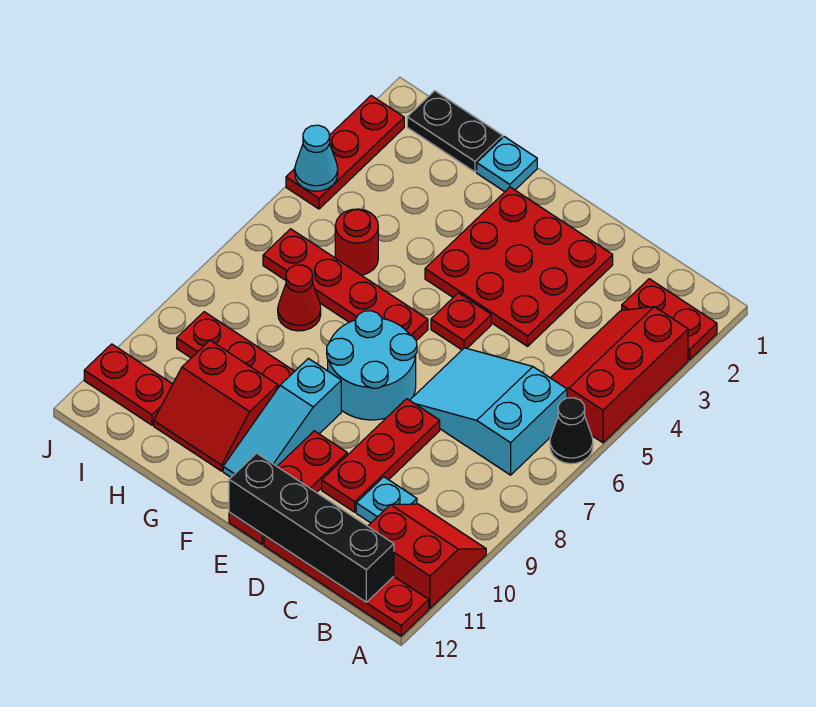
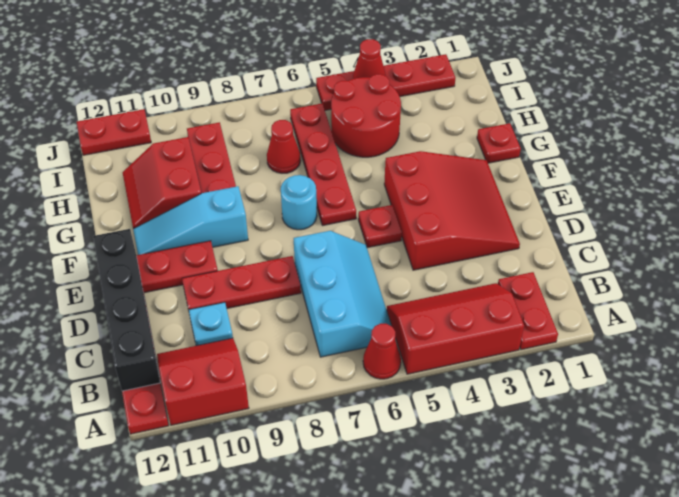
black cone A6 level 1 -> red cone A6 level 1
red slope A10:B11 level 1 top 11 -> red slope A10:B11 level 1 top A
cyan slope B6:D7 level 1 top B -> cyan slope B6:D7 level 1 top 7
red plate D2:F4 level 1 -> red slope D2:F4 level 1 top 4
cyan round brick E7:F8 level 1 -> cyan round brick F7 level 1
cyan plate G1 level 1 -> red plate G1 level 1
black plate H1:I1 level 1 -> none
red round brick H5 level 1 -> red round brick H4:I5 level 1
red plate I11:J11 level 1 -> red plate J11:J12 level 1
red plate J2:J4 level 1 -> red plate J2:J5 level 1
cyan cone J4 level 2 -> red cone J4 level 2

